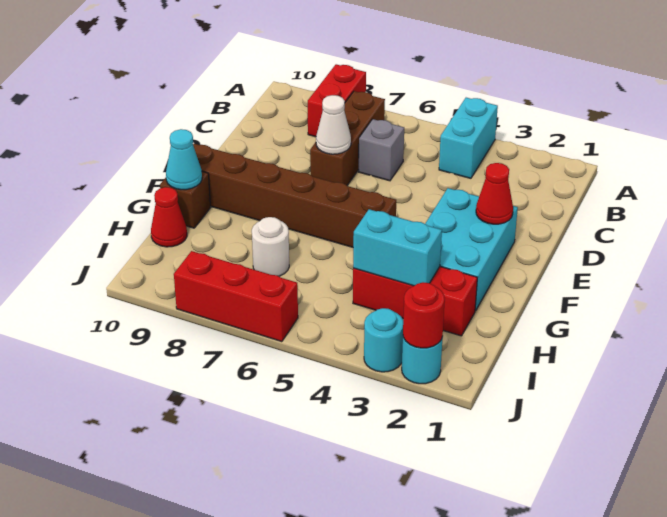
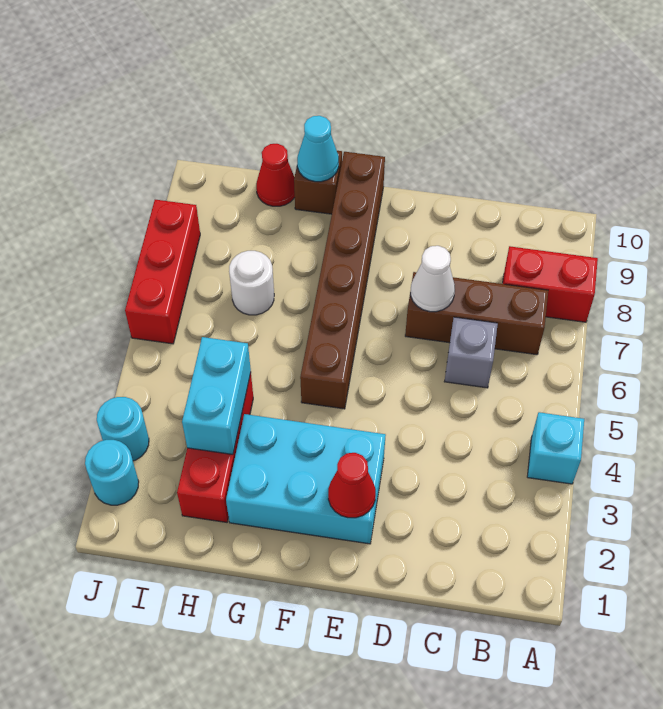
cyan brick A4:B4 level 1 -> cyan brick A4 level 1
red round brick J2 level 2 -> none

